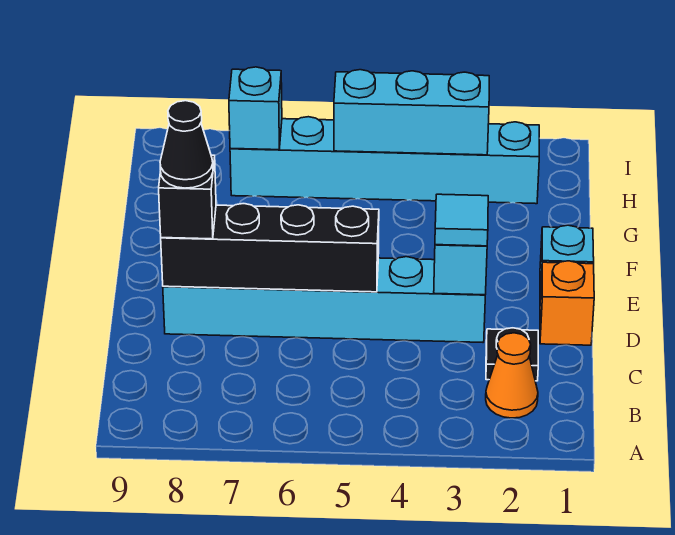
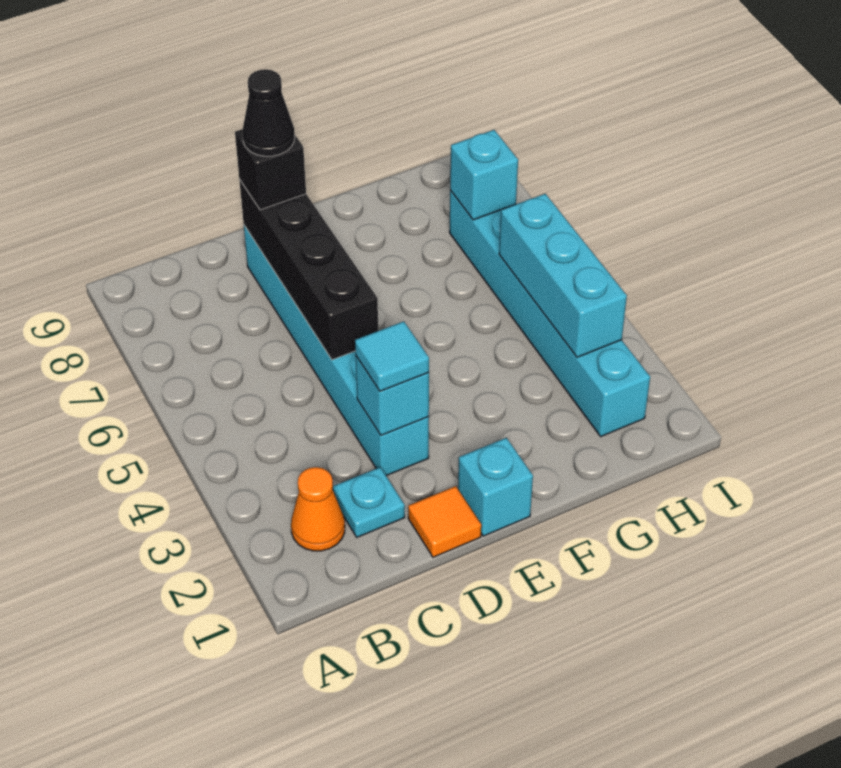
black plate C2 level 1 -> cyan plate C2 level 1
orange brick D1 level 1 -> orange tile D1 level 1

